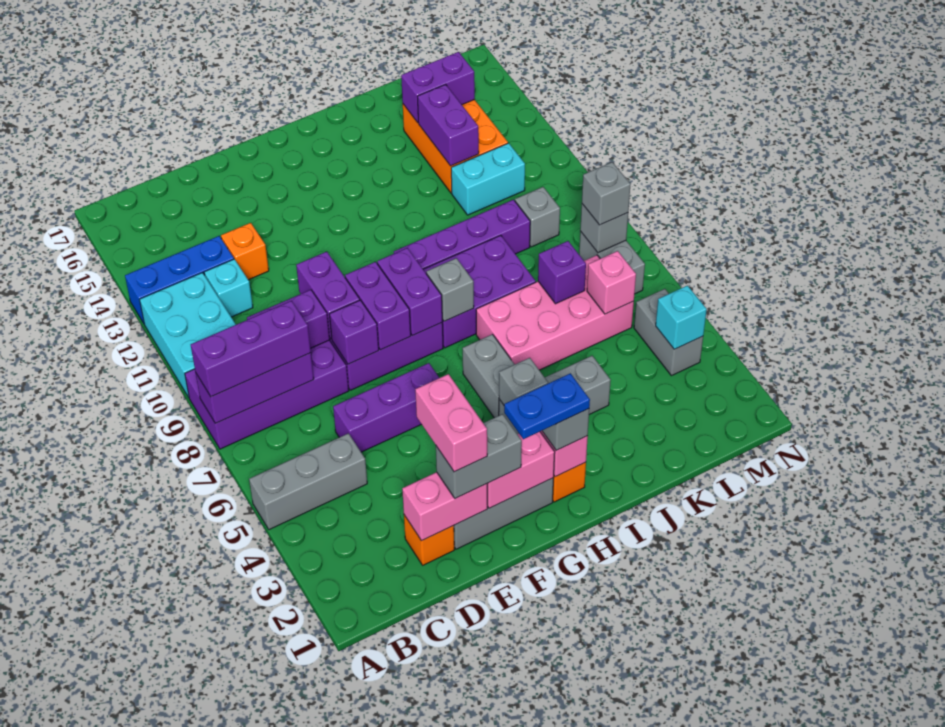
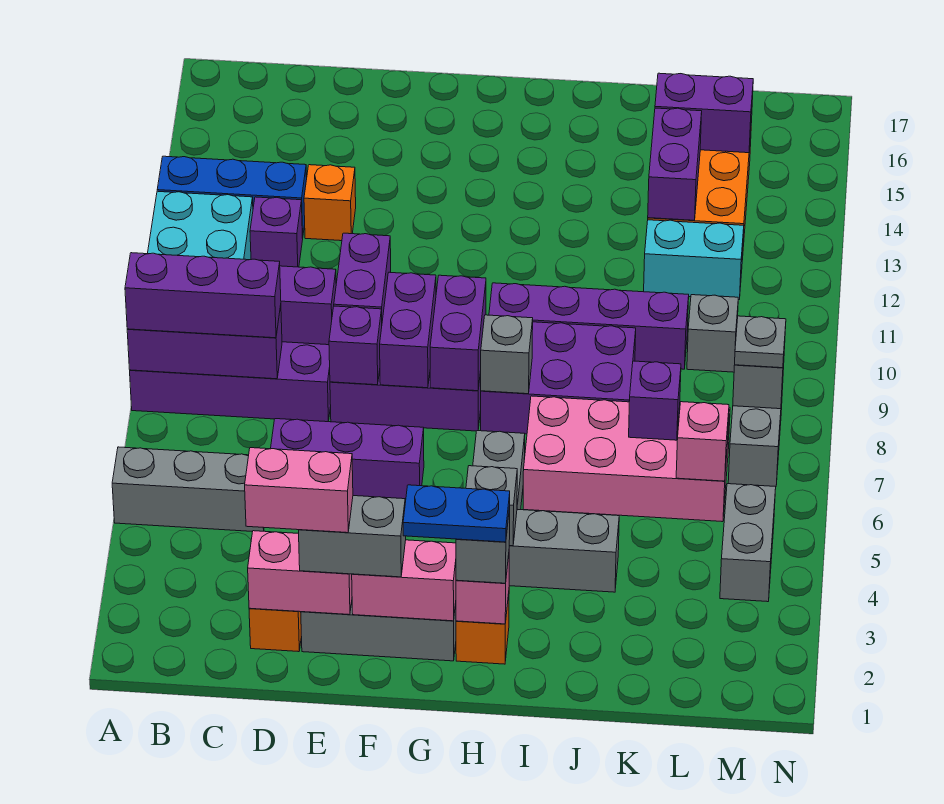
cyan brick C12 level 1 -> purple brick C12 level 1
pink brick E2:E3 level 4 -> pink brick D2:E2 level 4
cyan brick M4 level 2 -> none
grey brick M8 level 3 -> grey plate M8 level 3

